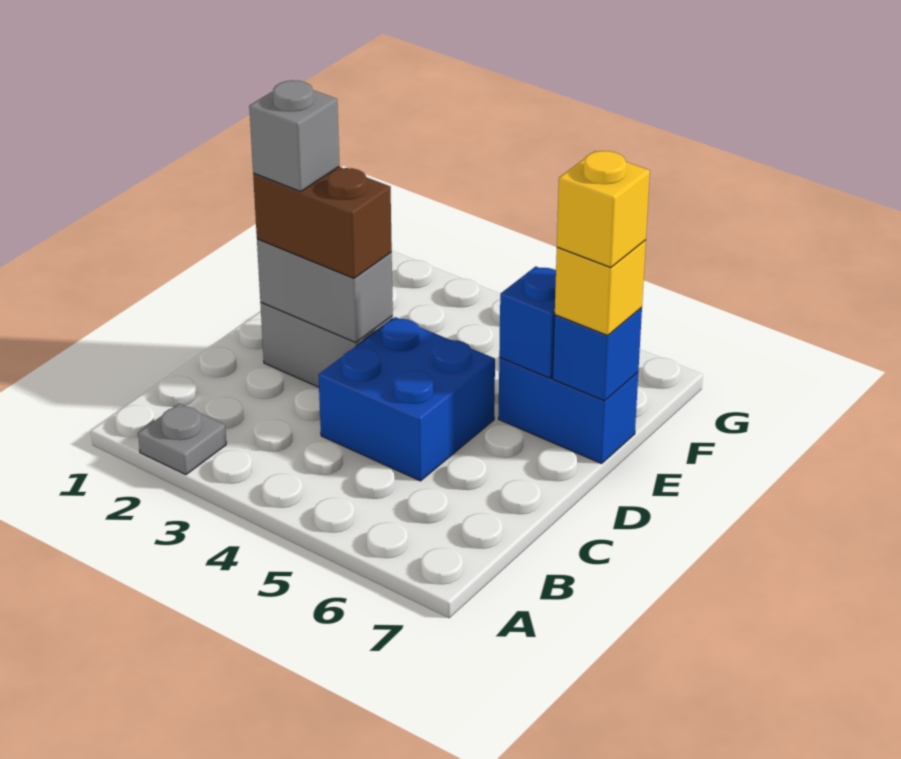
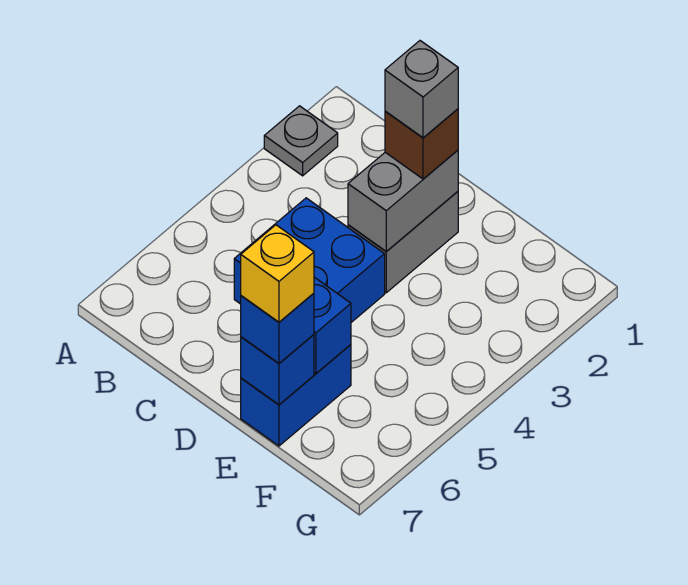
brown brick D2:D3 level 3 -> brown brick D2 level 3
yellow brick E7 level 3 -> blue brick E7 level 3

